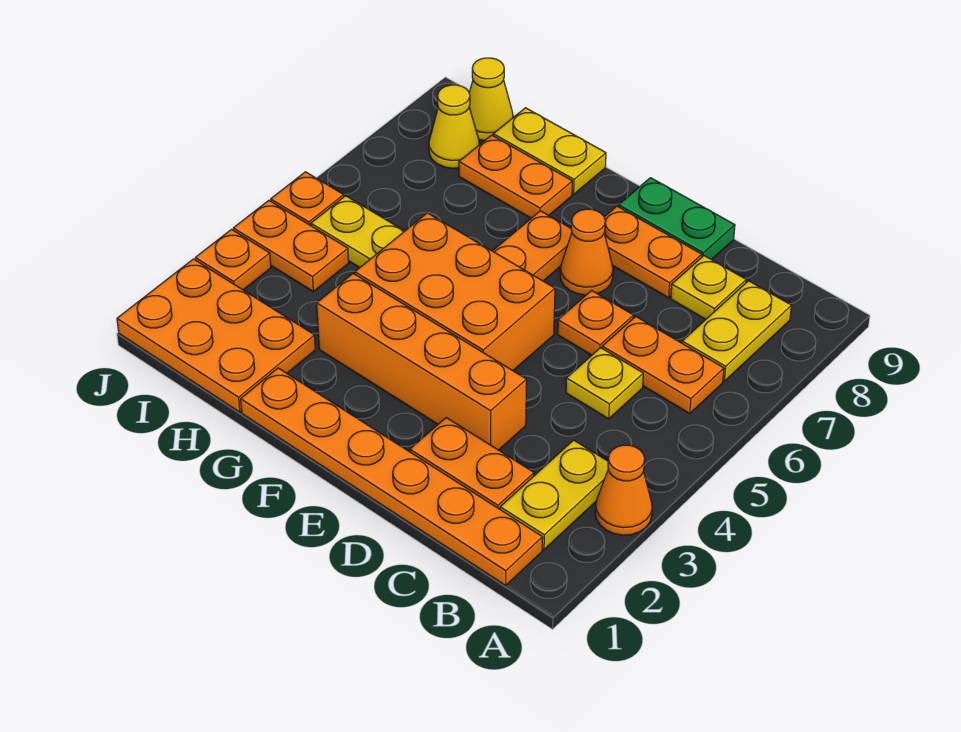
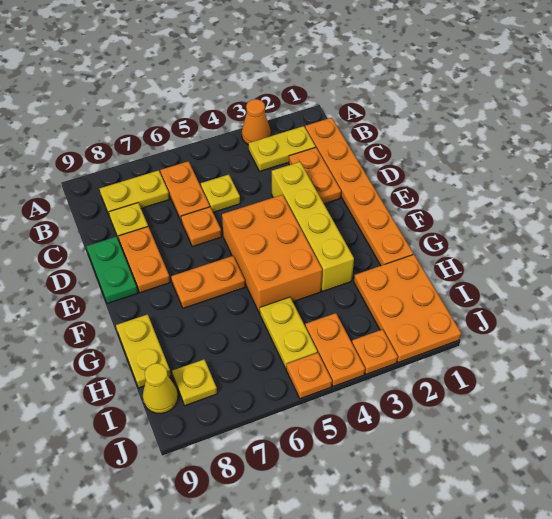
orange brick D3:G3 level 1 -> yellow brick D3:G3 level 1
orange cone E7 level 1 -> none
orange plate G8:H8 level 1 -> none
yellow cone I8 level 1 -> yellow plate I8 level 1

